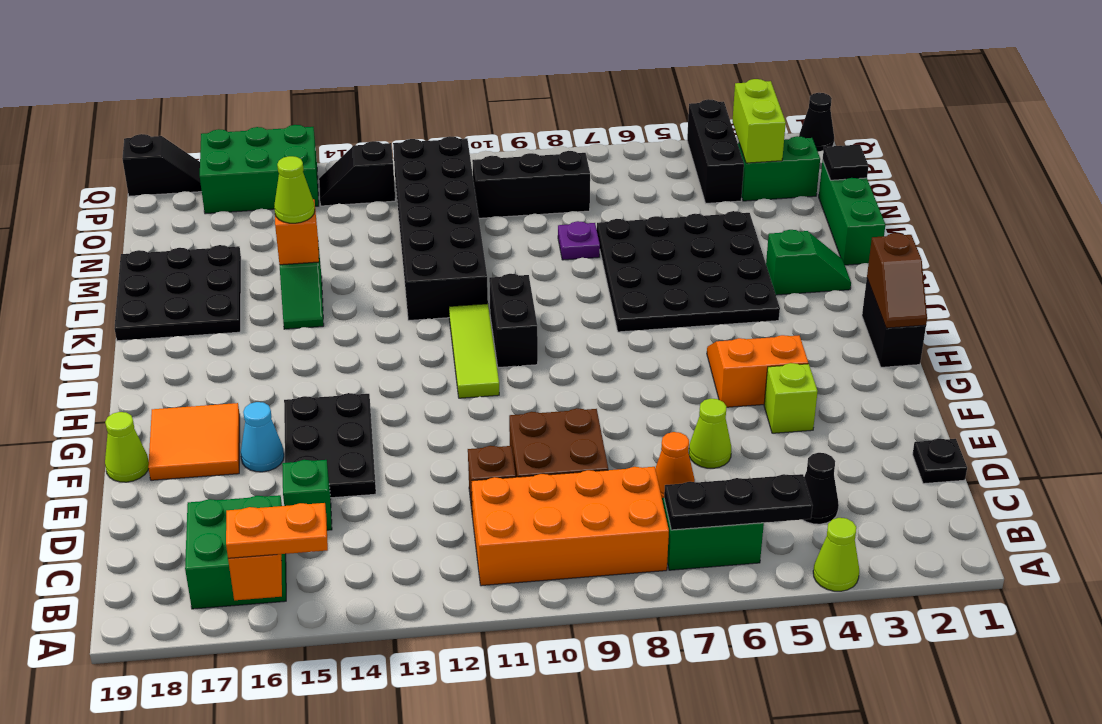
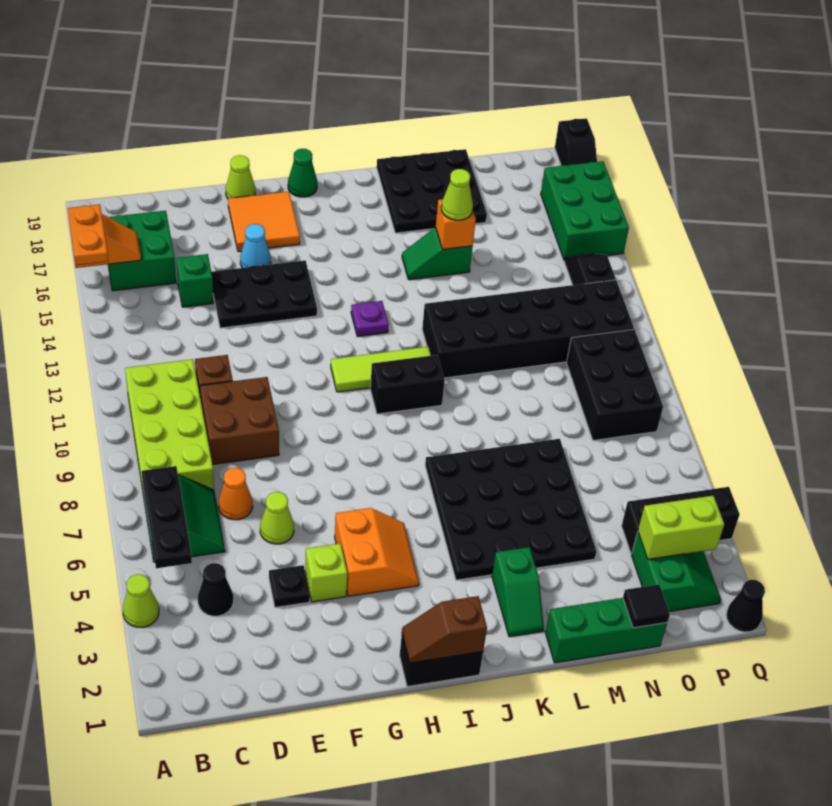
orange brick B8:C11 level 1 -> lime brick B8:C11 level 1
black plate D1 level 1 -> black plate E4 level 1
none -> green cone H19 level 1
purple plate M8 level 1 -> purple plate I13 level 1
black brick O8:O10 level 1 -> black brick O8:P10 level 1

